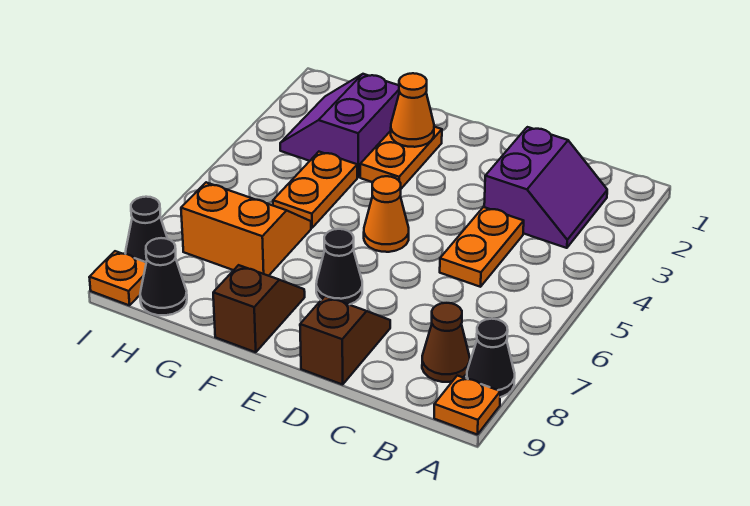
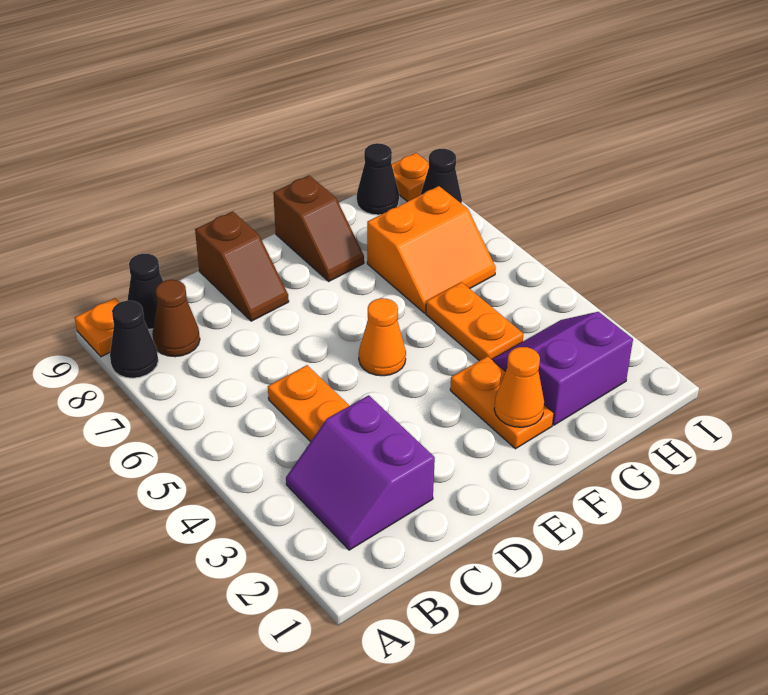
black cone E7 level 1 -> black cone B9 level 1
purple slope G2:H3 level 1 top G -> purple slope G2:H3 level 1 top 2

